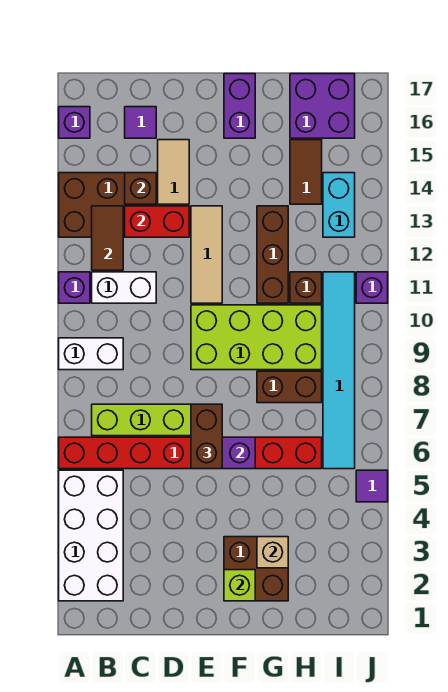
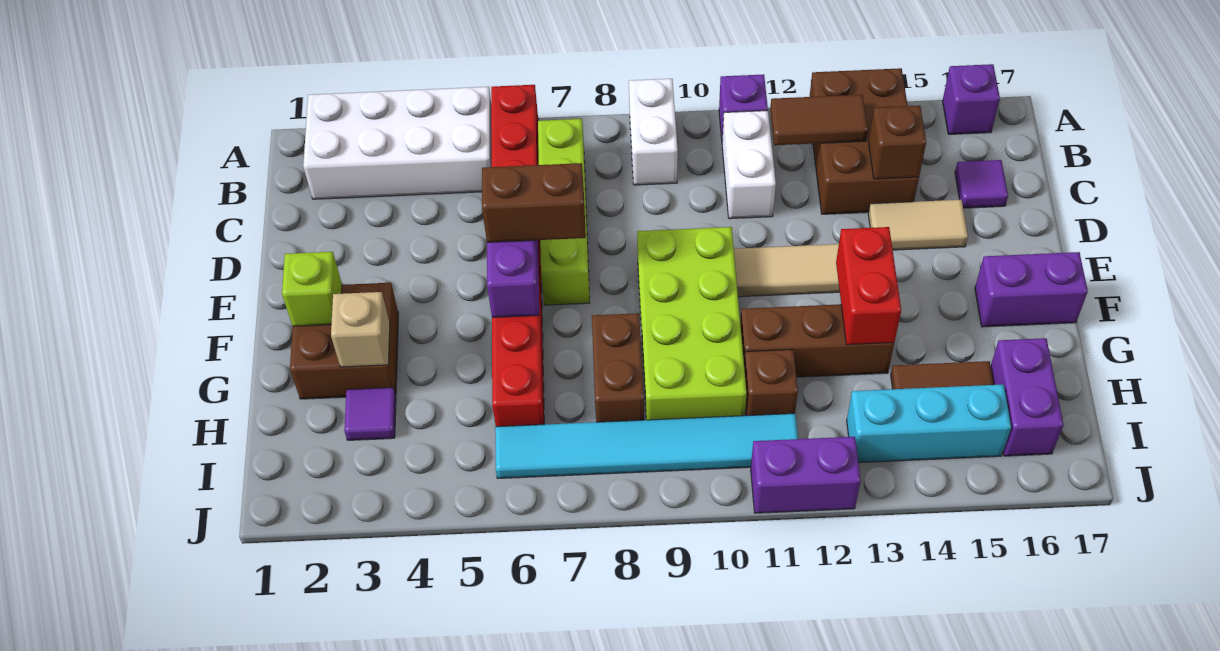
red brick C13:D13 level 2 -> red brick F13:G13 level 2
purple brick H16:I17 level 1 -> purple brick H16:I16 level 1
cyan brick I13:I14 level 1 -> cyan brick I13:I15 level 1
purple tile J5 level 1 -> purple tile H3 level 1
purple brick J11 level 1 -> purple brick J11:J12 level 1

